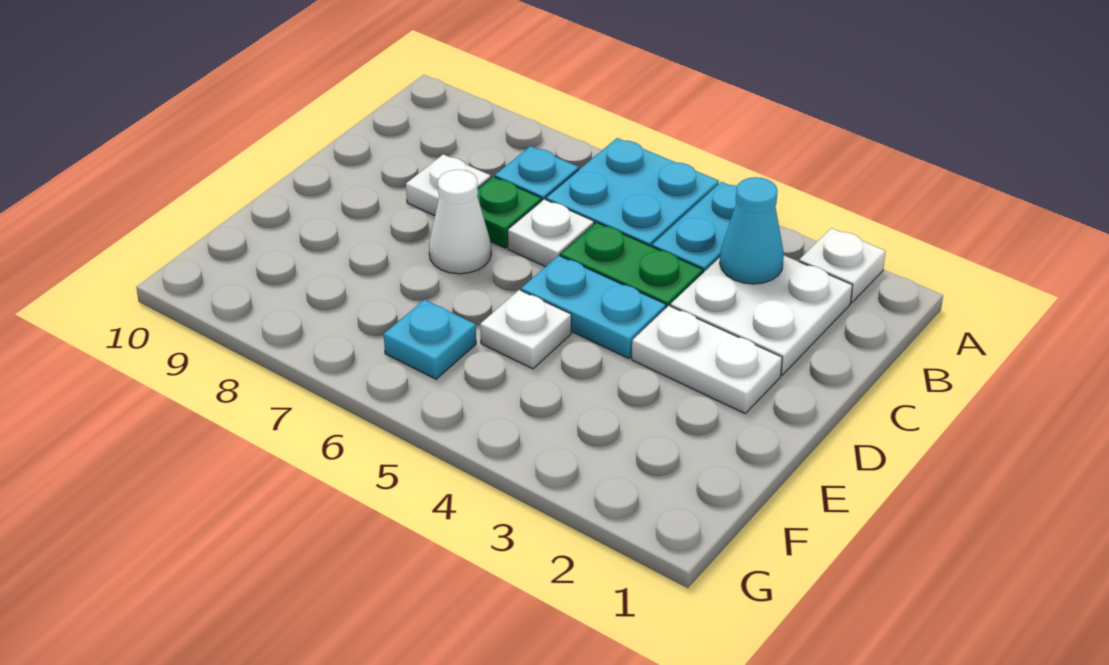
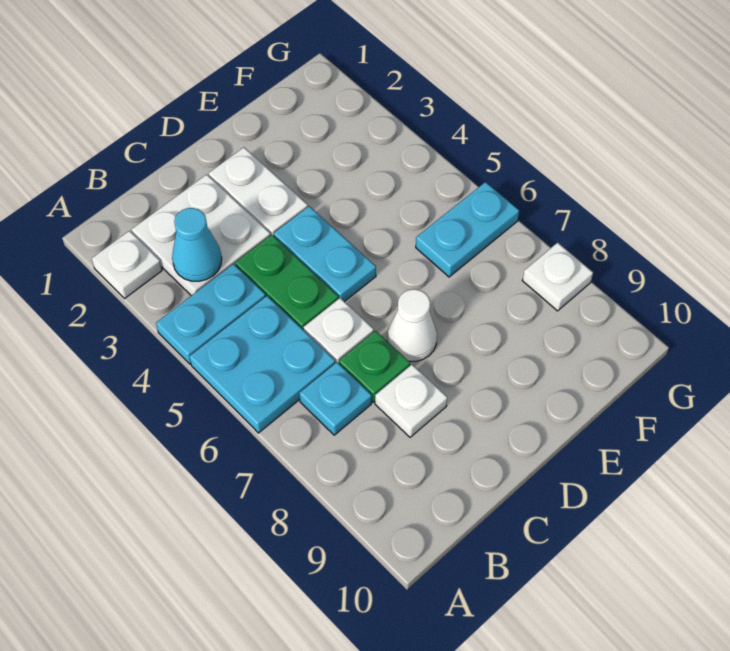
white plate E5 level 1 -> white plate G8 level 1
cyan plate F6 level 1 -> cyan plate F6:G6 level 1

